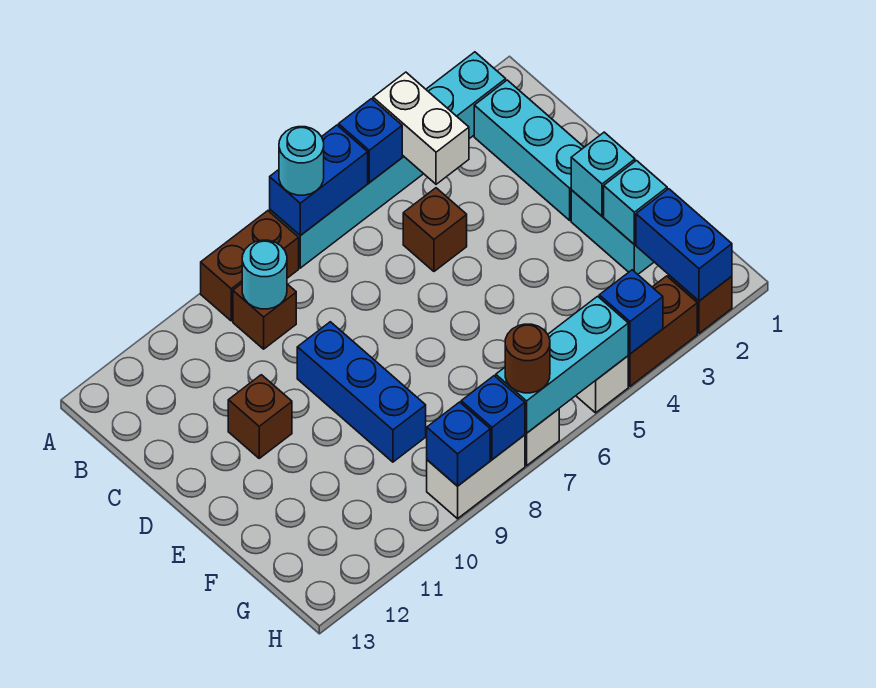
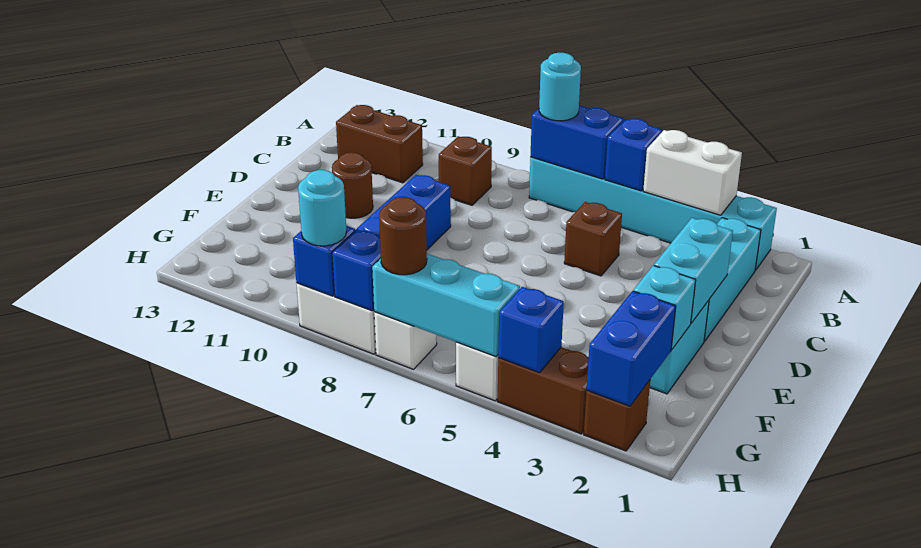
white brick A4:B4 level 2 -> white brick A3:A4 level 2
brown brick A8:A9 level 1 -> brown brick B11:B12 level 1
cyan round brick B9 level 2 -> cyan round brick H9 level 3
brown brick D11 level 1 -> brown round brick D11 level 1
cyan brick E2 level 2 -> cyan brick D2:E2 level 2

